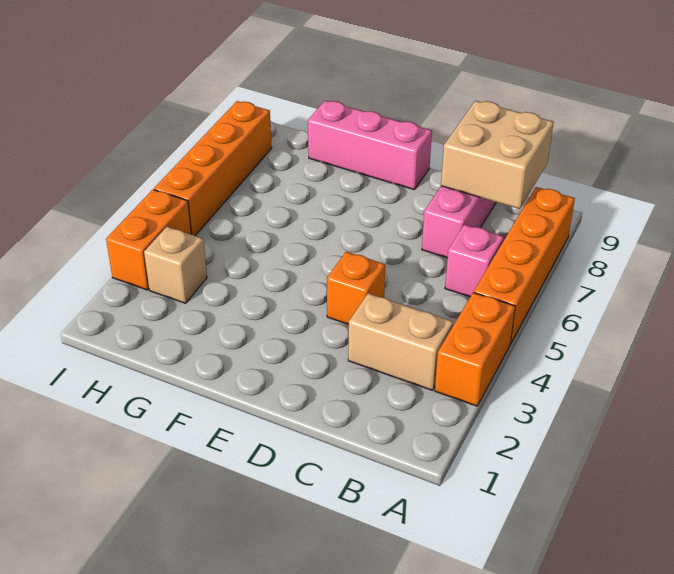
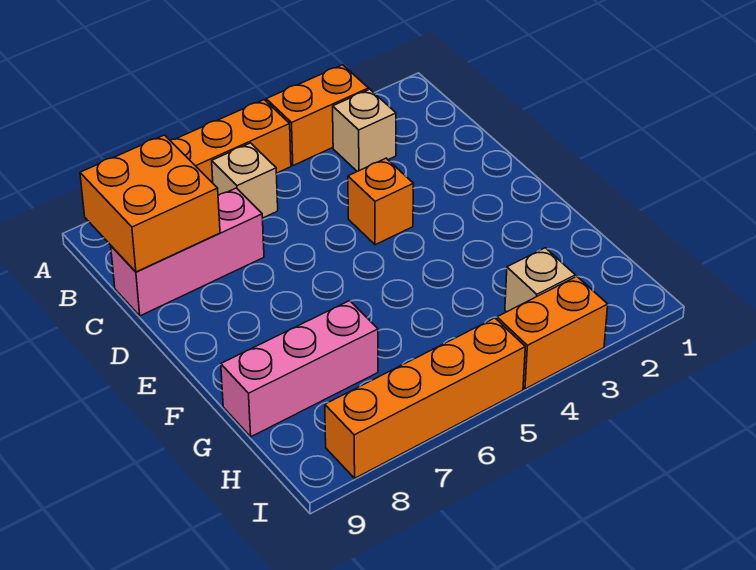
tan brick B3:C3 level 1 -> tan brick B3 level 1
pink brick B6 level 1 -> tan brick B6 level 1
tan brick B8:C9 level 2 -> orange brick B8:C9 level 2
pink brick E9:G9 level 1 -> pink brick G7:G9 level 1

